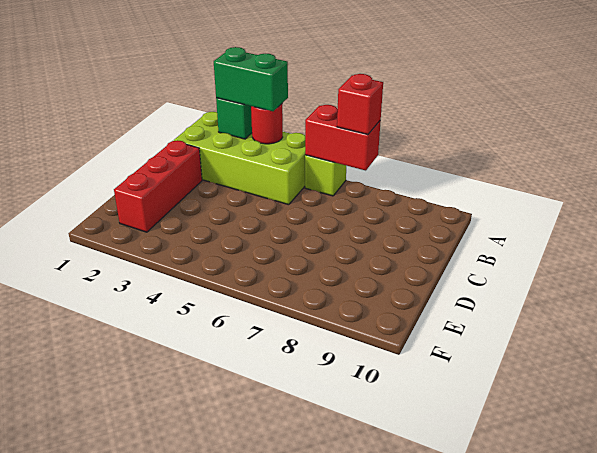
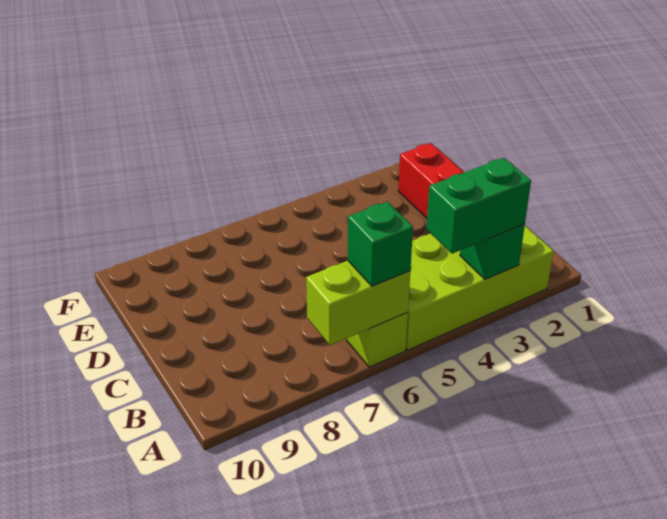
red round brick A4 level 2 -> none
red brick A6:A7 level 2 -> lime brick A6:A7 level 2
none -> green brick A6 level 3
red brick A7 level 3 -> none

